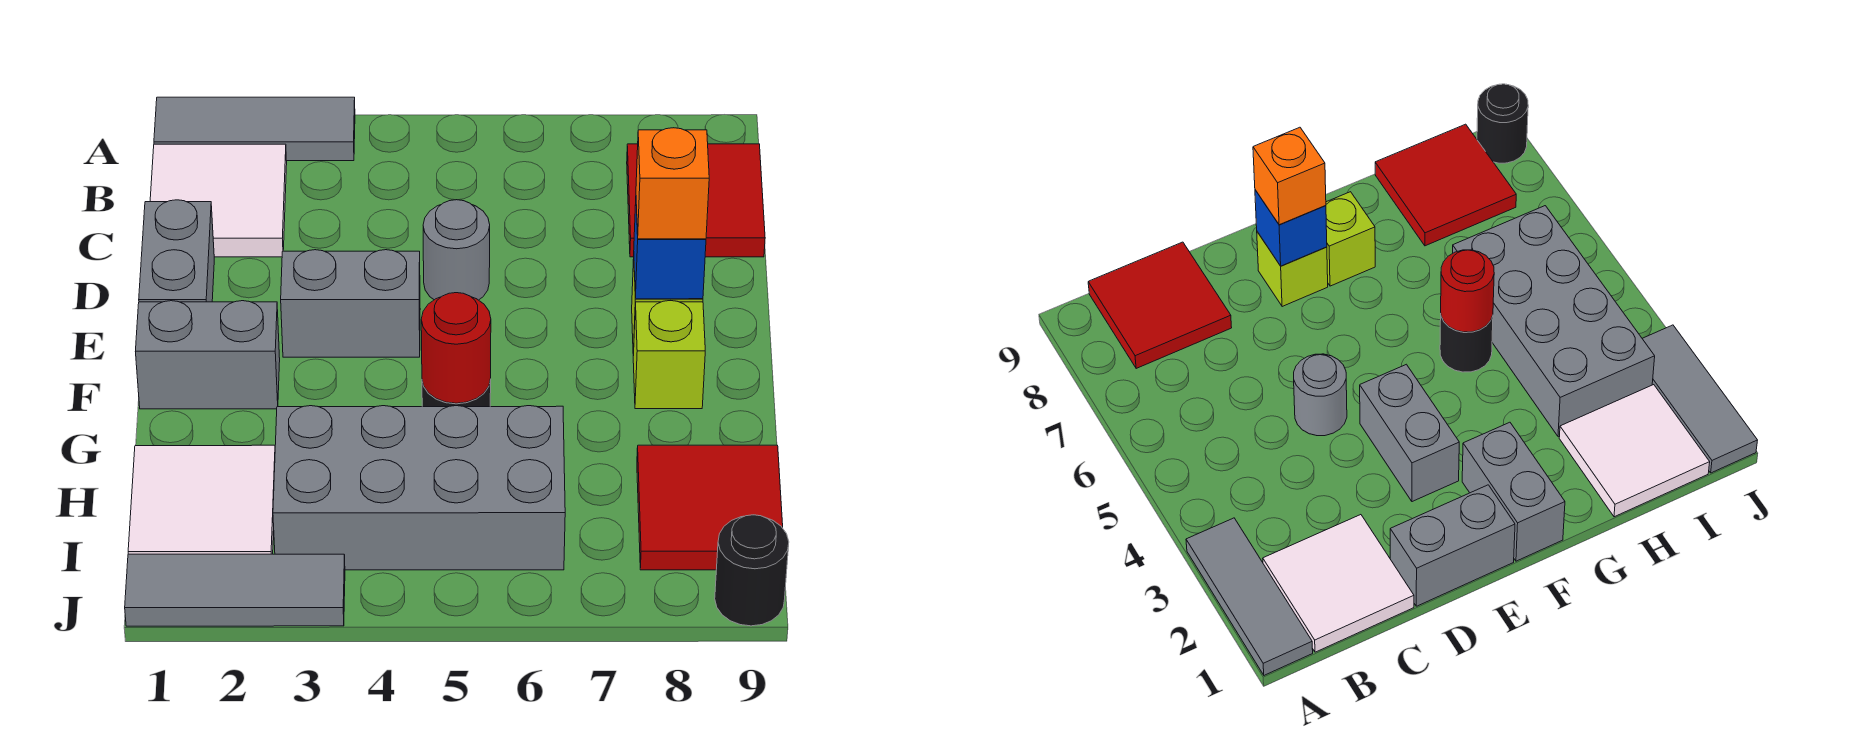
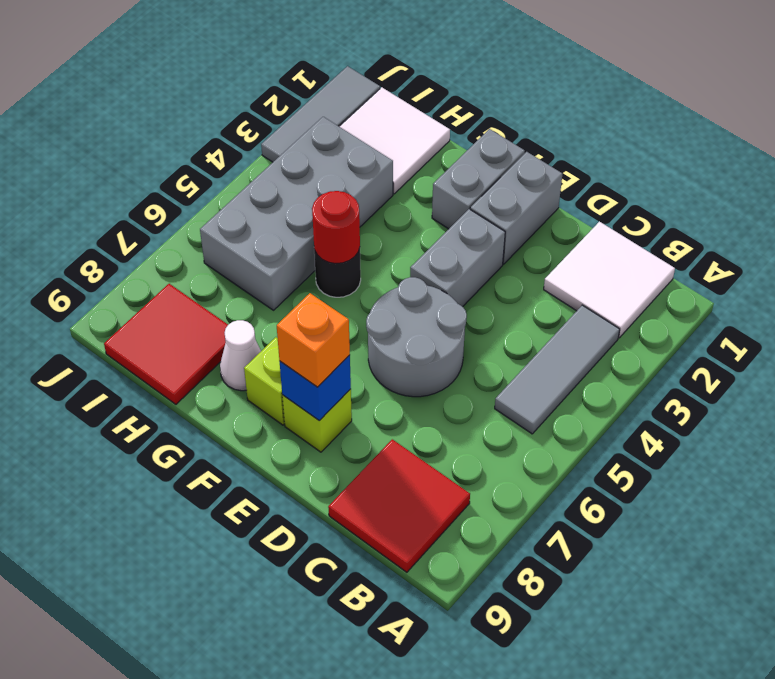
grey tile A1:A3 level 1 -> grey tile B3:B5 level 1
grey brick D1:E1 level 1 -> grey brick E1:E2 level 1
grey round brick D5 level 1 -> grey round brick D5:E6 level 1
none -> white cone G8 level 1
black round brick J9 level 1 -> none

